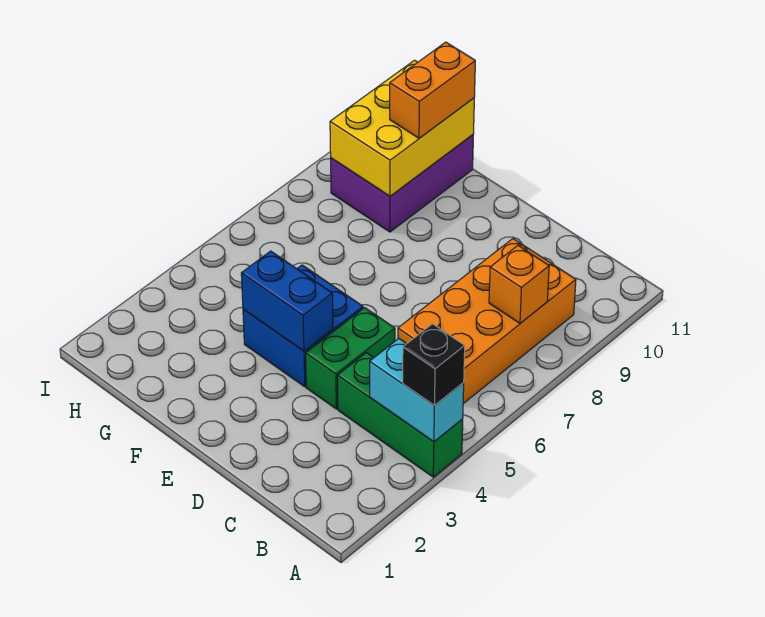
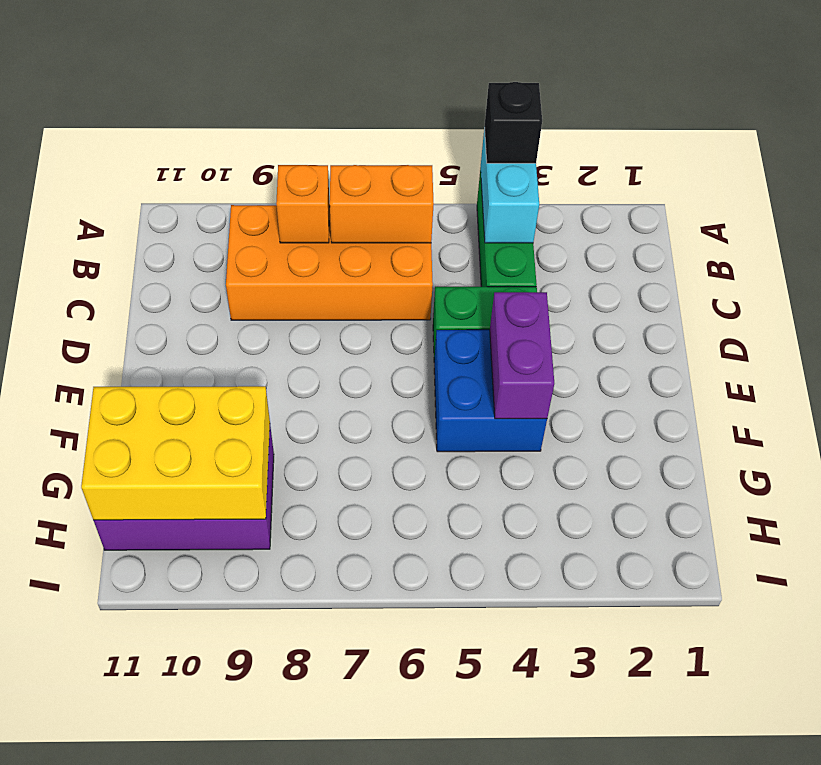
blue brick E4:F4 level 2 -> purple brick E4:F4 level 2
orange brick G10:G11 level 3 -> orange brick B6:B7 level 2

